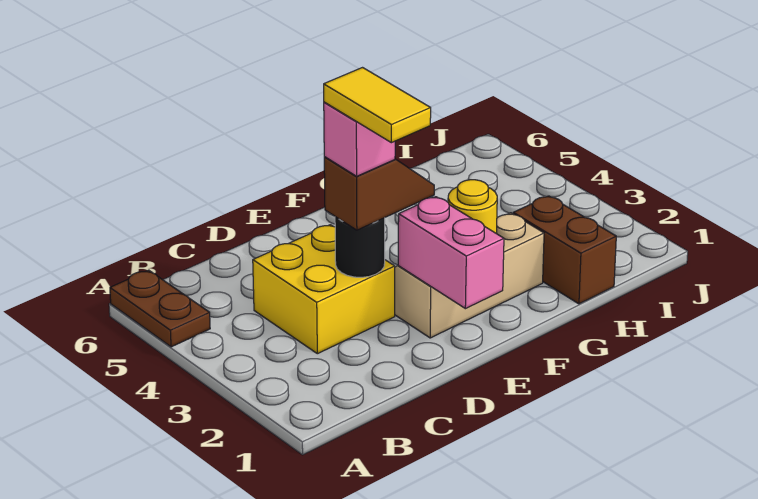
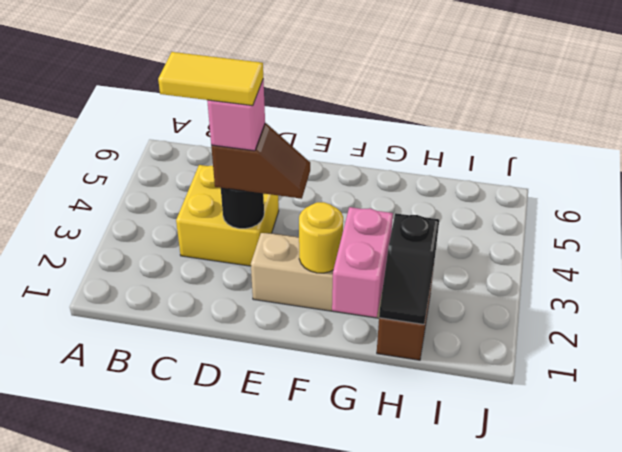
brown plate A5:A6 level 1 -> none
yellow tile D2:D3 level 5 -> yellow tile C3:D3 level 5
pink brick E1:E2 level 2 -> pink brick G1:G2 level 2
none -> black slope H1:H2 level 2 top 2

